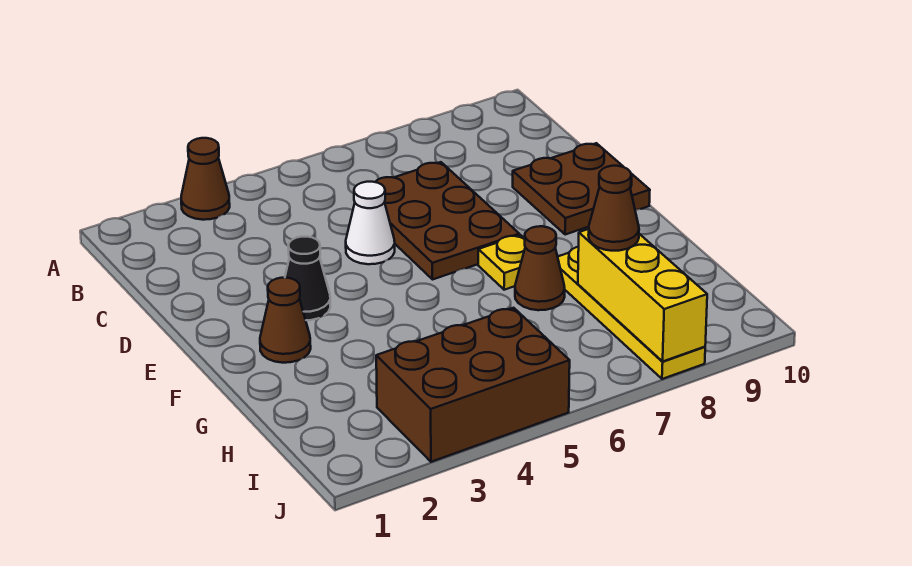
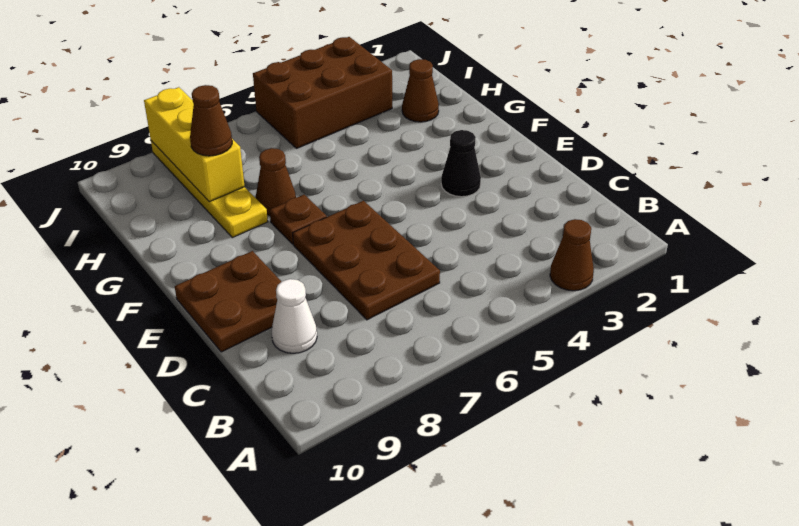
white cone D5 level 1 -> white cone C9 level 1
brown cone F2 level 1 -> brown cone H2 level 1
yellow plate F7 level 1 -> brown plate F7 level 1

